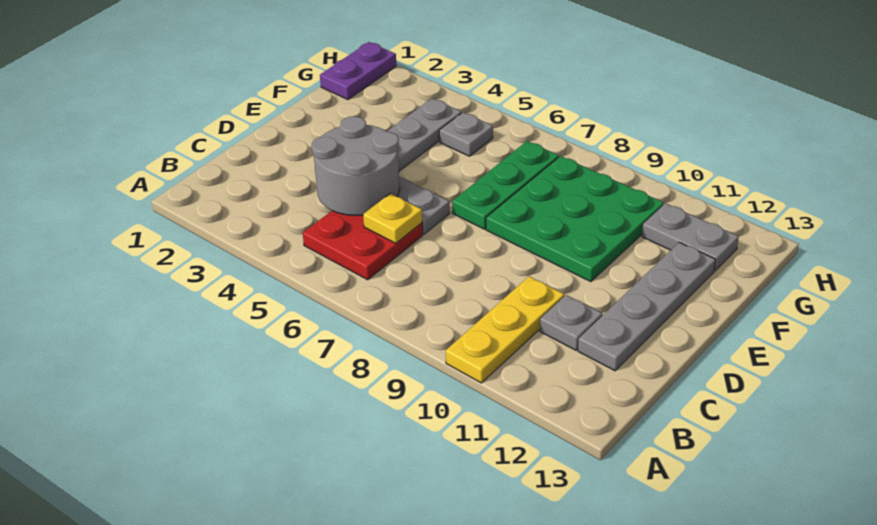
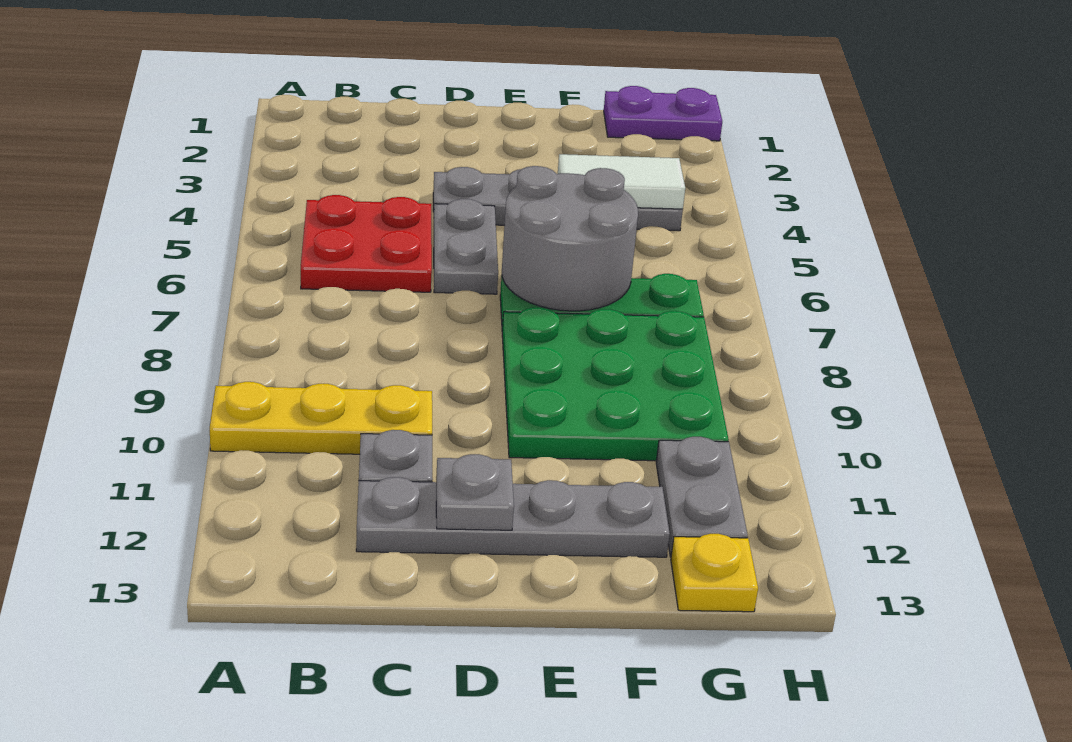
grey round brick C4:D5 level 2 -> grey round brick E6:F7 level 2
yellow plate C6 level 2 -> yellow plate G13 level 1
none -> white tile F4:G4 level 2
grey plate G5 level 1 -> grey plate D12 level 2

